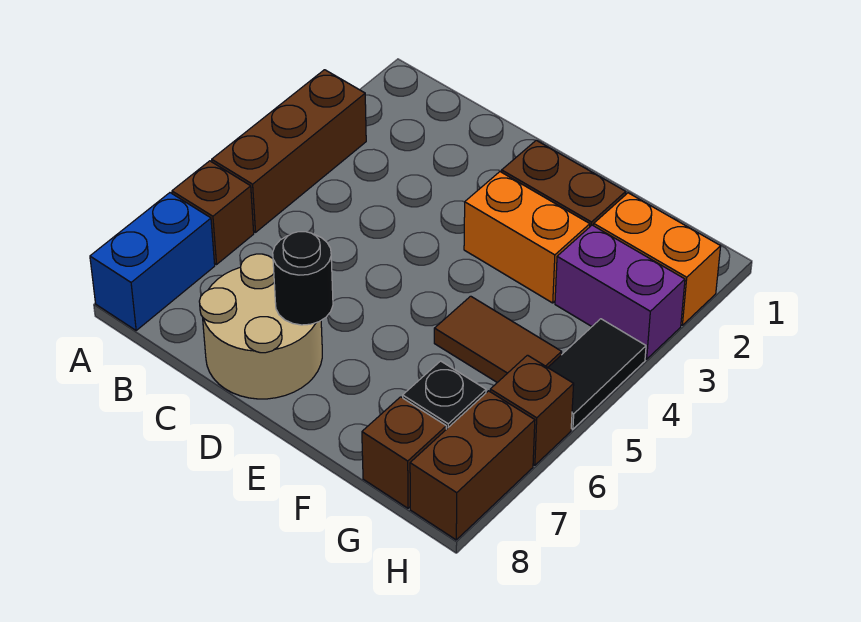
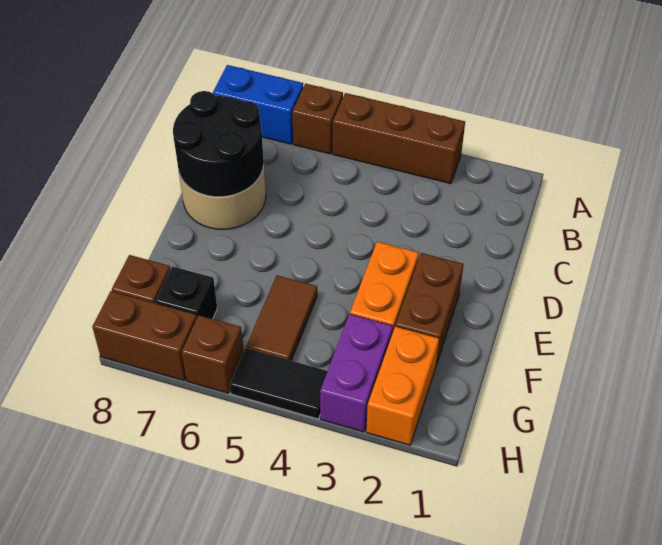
black round brick D7 level 2 -> black round brick C7:D8 level 2

